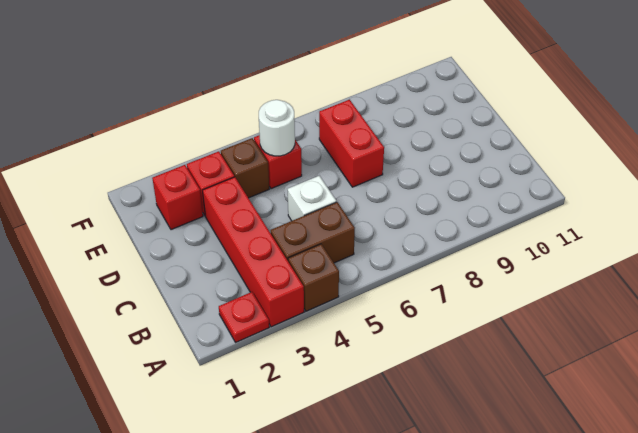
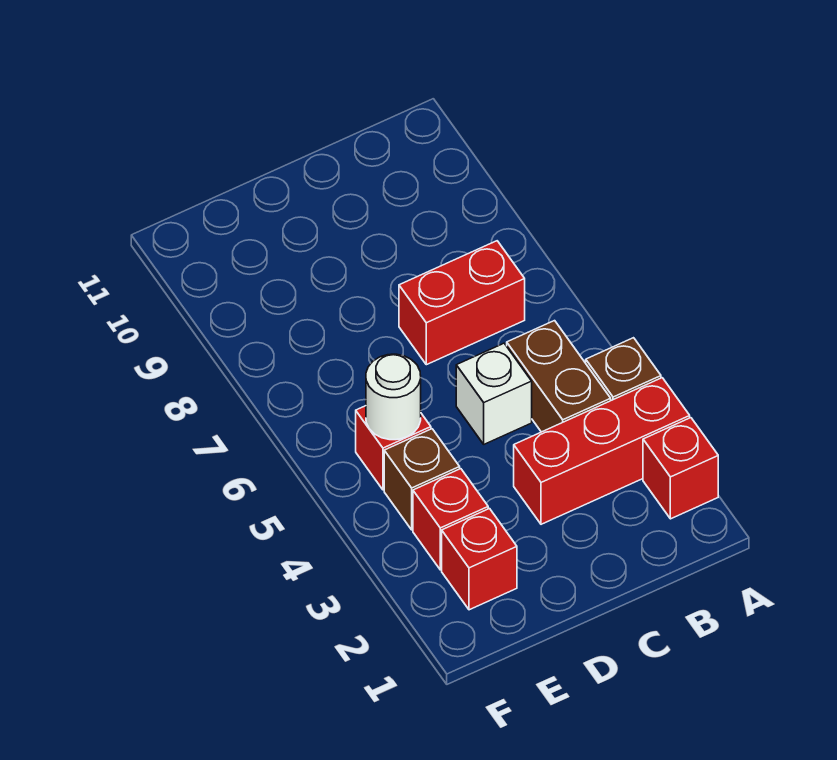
red plate A2 level 1 -> red brick A2 level 1
red brick A3:D3 level 1 -> red brick A3:C3 level 1
red brick D7:E7 level 1 -> red brick B7:C7 level 1

